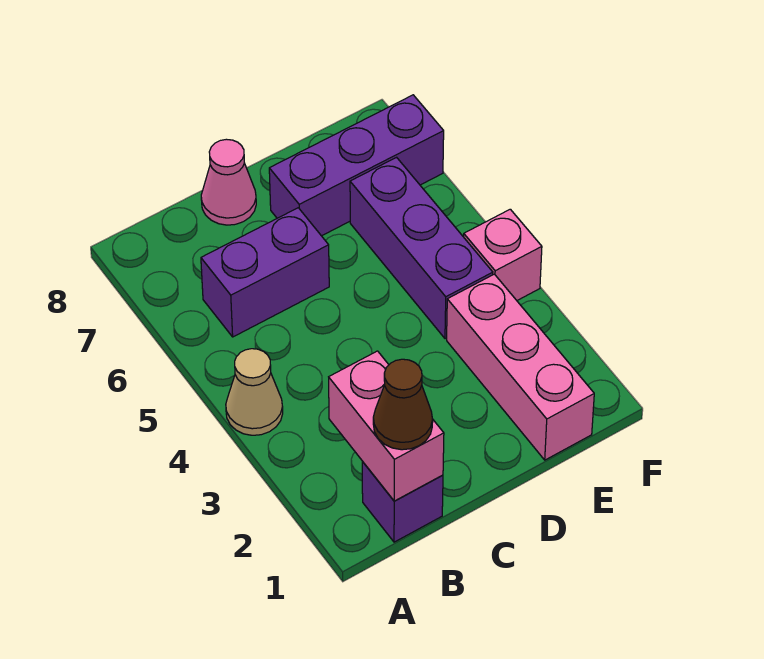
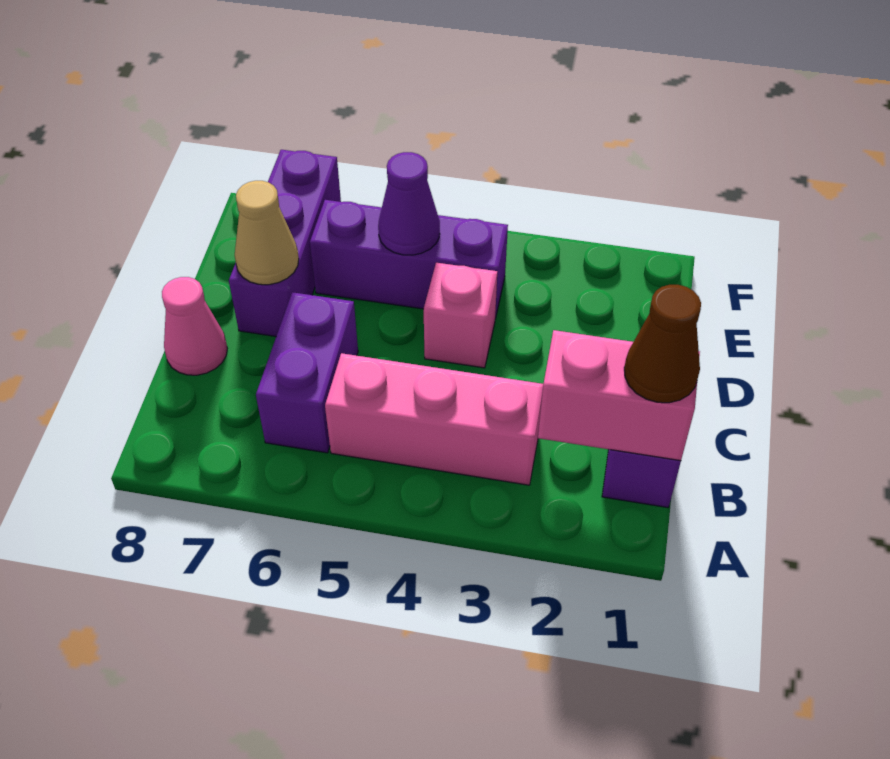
tan cone A4 level 1 -> tan cone D7 level 2
pink brick E1:E3 level 1 -> pink brick B3:B5 level 1
none -> purple cone E5 level 2
pink brick F4 level 1 -> pink brick D4 level 1

